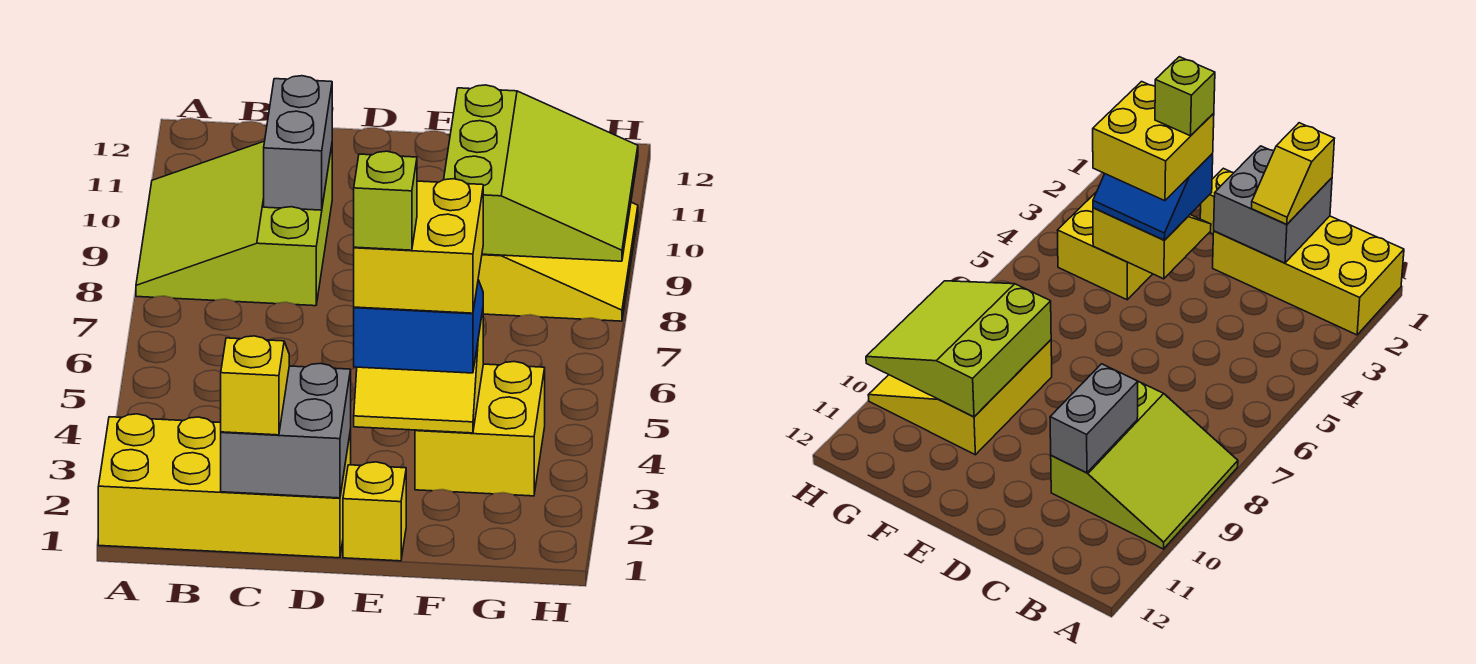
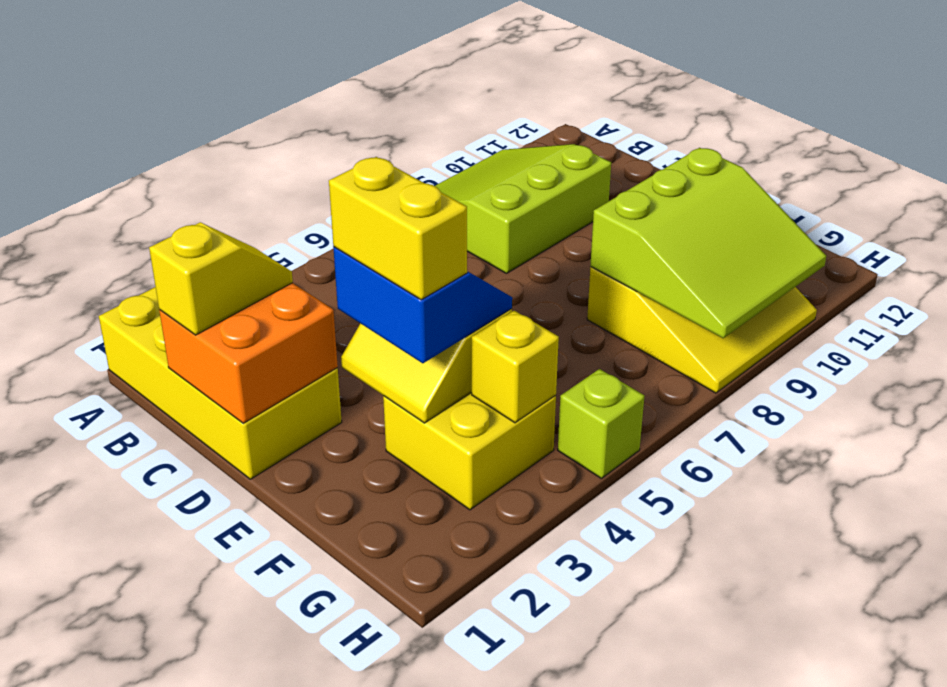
grey brick C1:D2 level 2 -> orange brick C1:D2 level 2
grey brick C9:C10 level 2 -> none
yellow brick E1 level 1 -> yellow brick G4 level 2
yellow brick E3:F4 level 4 -> yellow brick E3:F3 level 4
lime brick E3 level 5 -> lime brick H5 level 1

